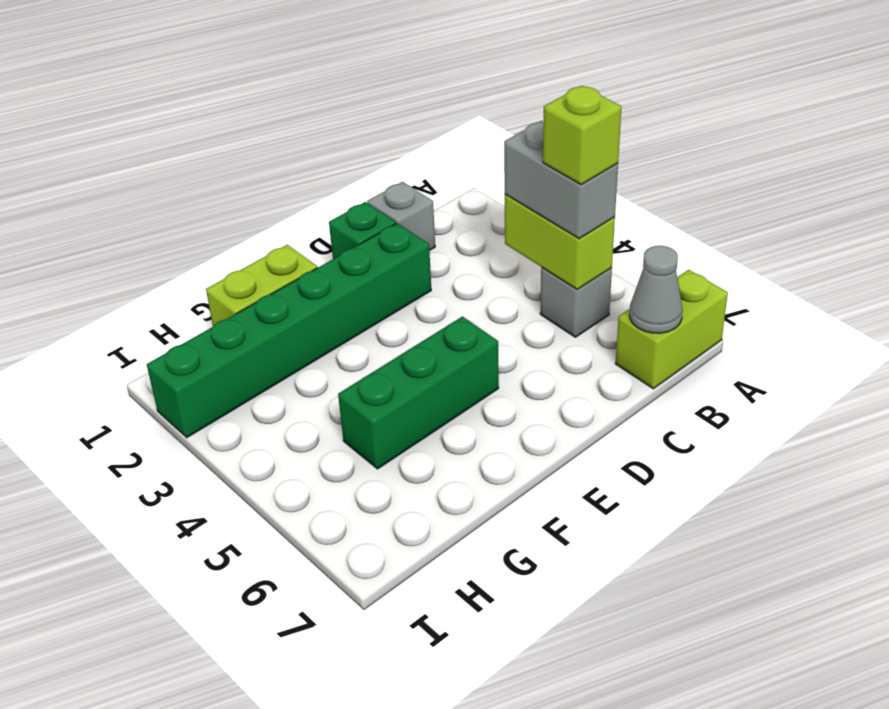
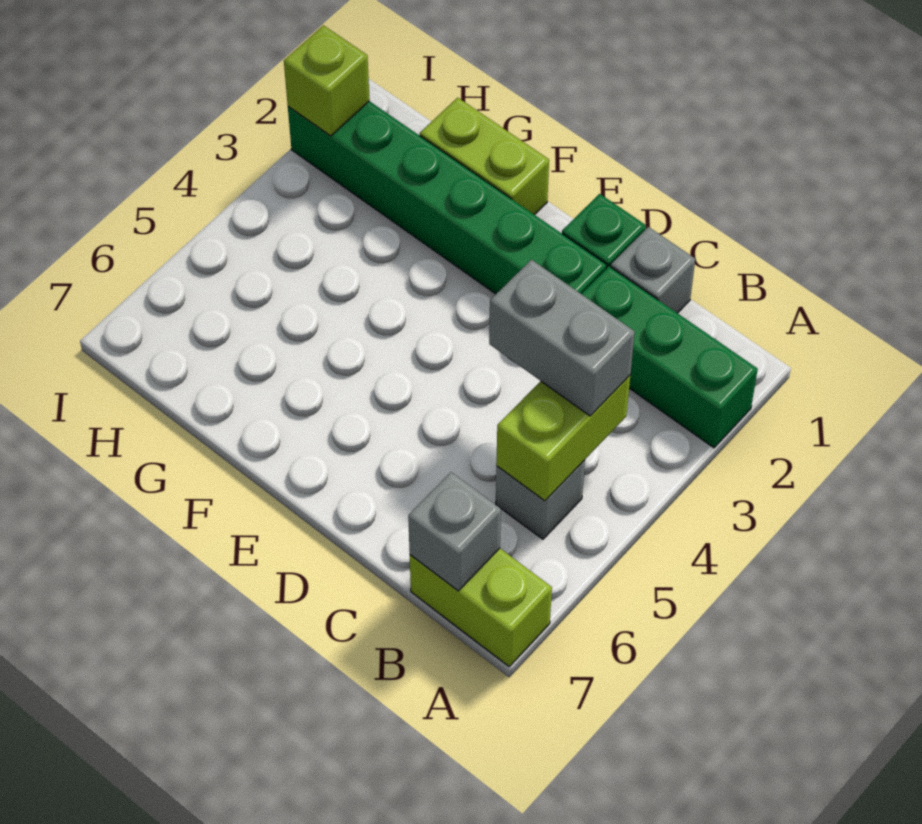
grey brick B4:B5 level 3 -> grey brick B4:C4 level 3
lime brick B5 level 4 -> lime brick I2 level 2
grey cone B7 level 2 -> grey brick B7 level 2
green brick E5:G5 level 1 -> green brick A2:C2 level 1

